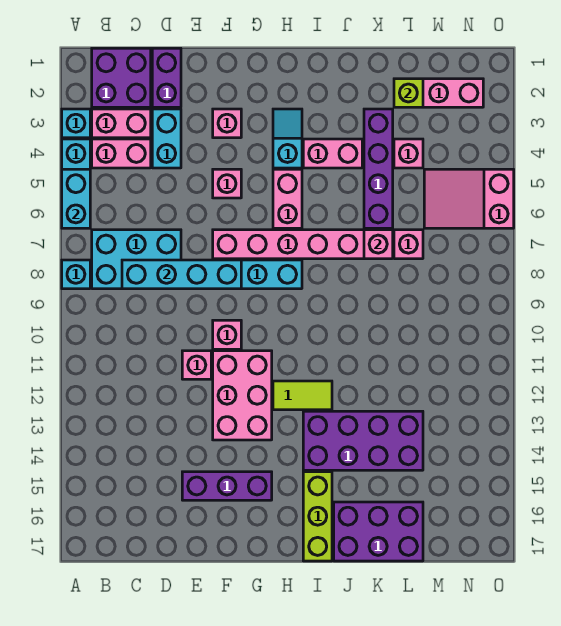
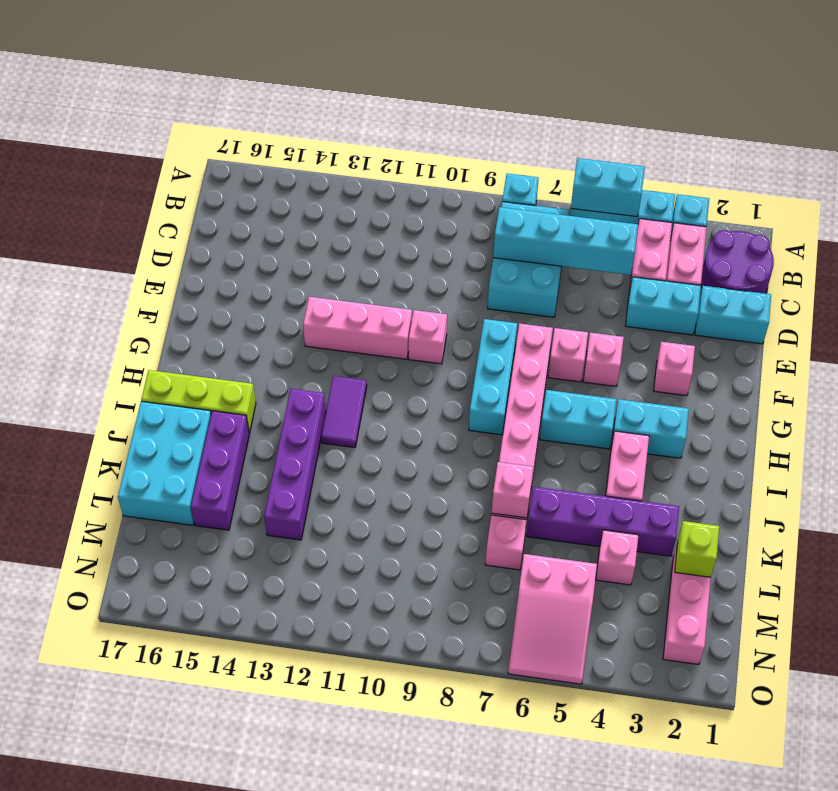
purple brick B1:C2 level 1 -> purple round brick B1:C2 level 1
cyan brick C8:F8 level 2 -> cyan brick C5:C8 level 2
purple brick D1:D2 level 1 -> cyan brick D1:D2 level 1
pink brick E11 level 1 -> pink brick F6 level 1
purple brick E15:G15 level 1 -> purple brick J15:L15 level 1
pink brick F11:G13 level 1 -> pink brick F11:F13 level 1
cyan slope H3:H4 level 1 top 4 -> cyan brick H3:H4 level 1
pink brick H5:H6 level 1 -> cyan brick H5:H6 level 1
lime tile H12:I12 level 1 -> purple tile H12:I12 level 1
purple brick I13:L14 level 1 -> purple brick I13:L13 level 1
purple brick J16:L17 level 1 -> cyan brick J16:L17 level 1
pink slope M5:O6 level 1 top O -> pink slope M5:O6 level 1 top M

